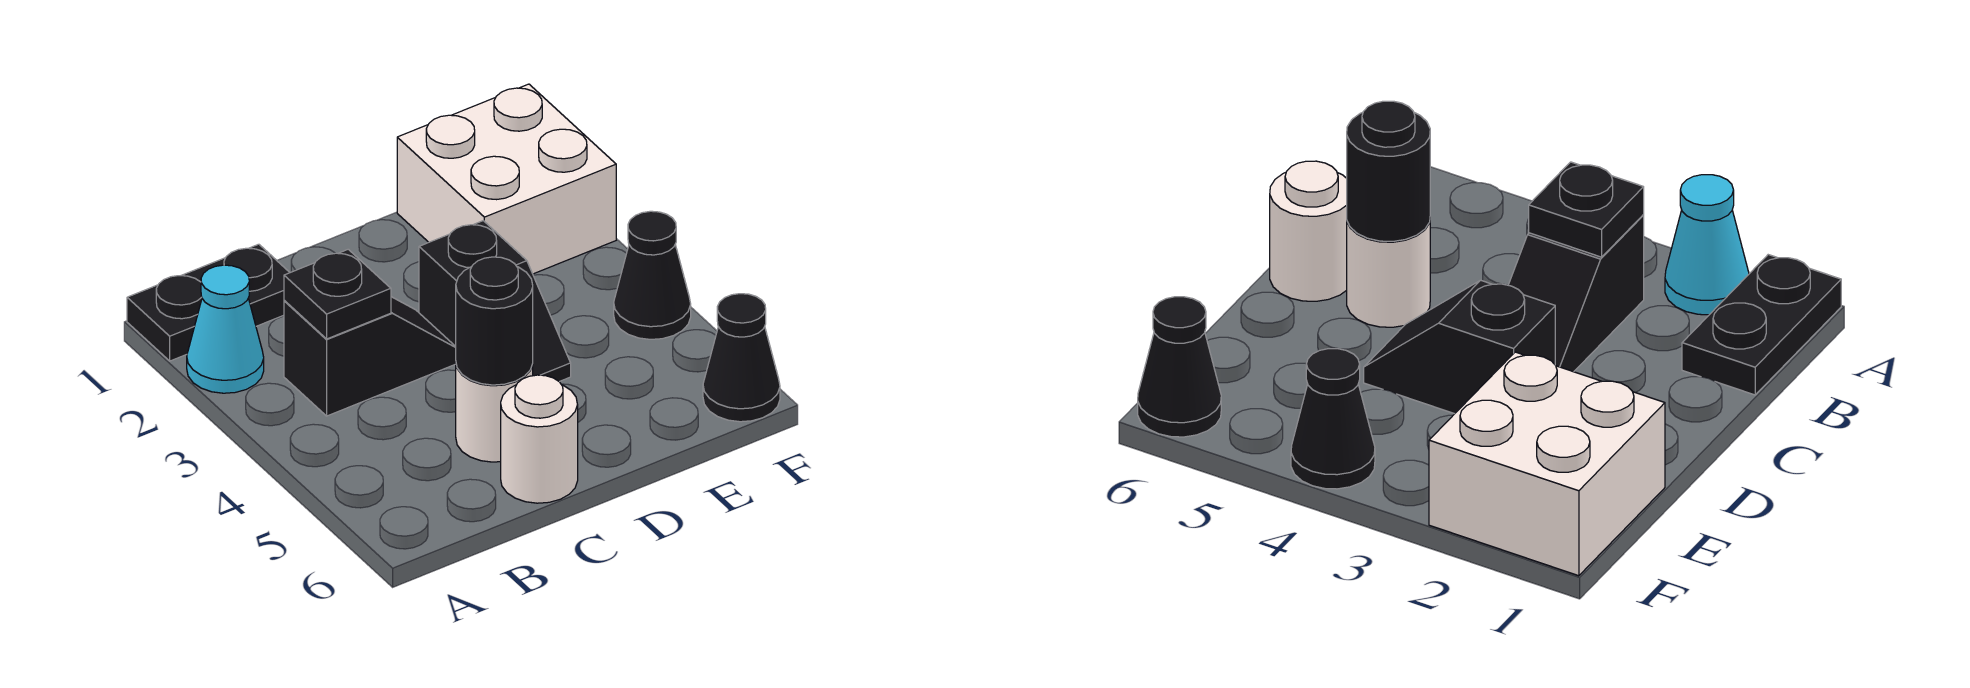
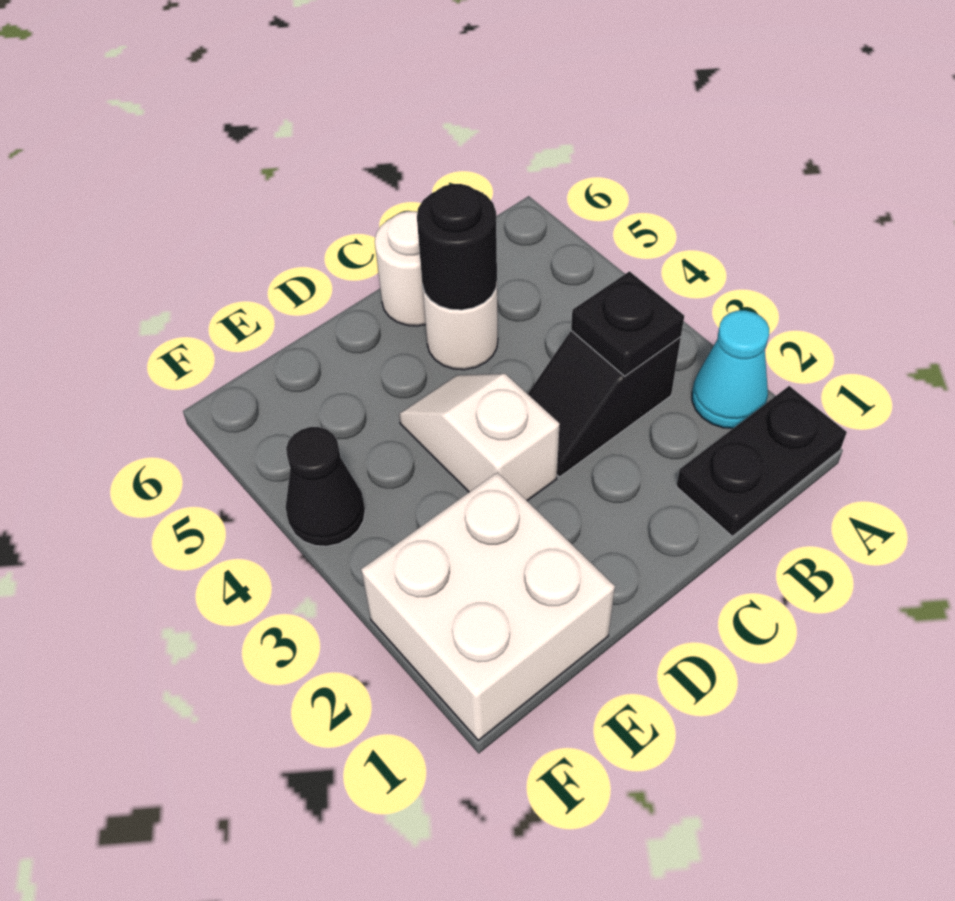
black slope D3:D4 level 1 top 3 -> white slope D3:D4 level 1 top 3
black cone F6 level 1 -> none

